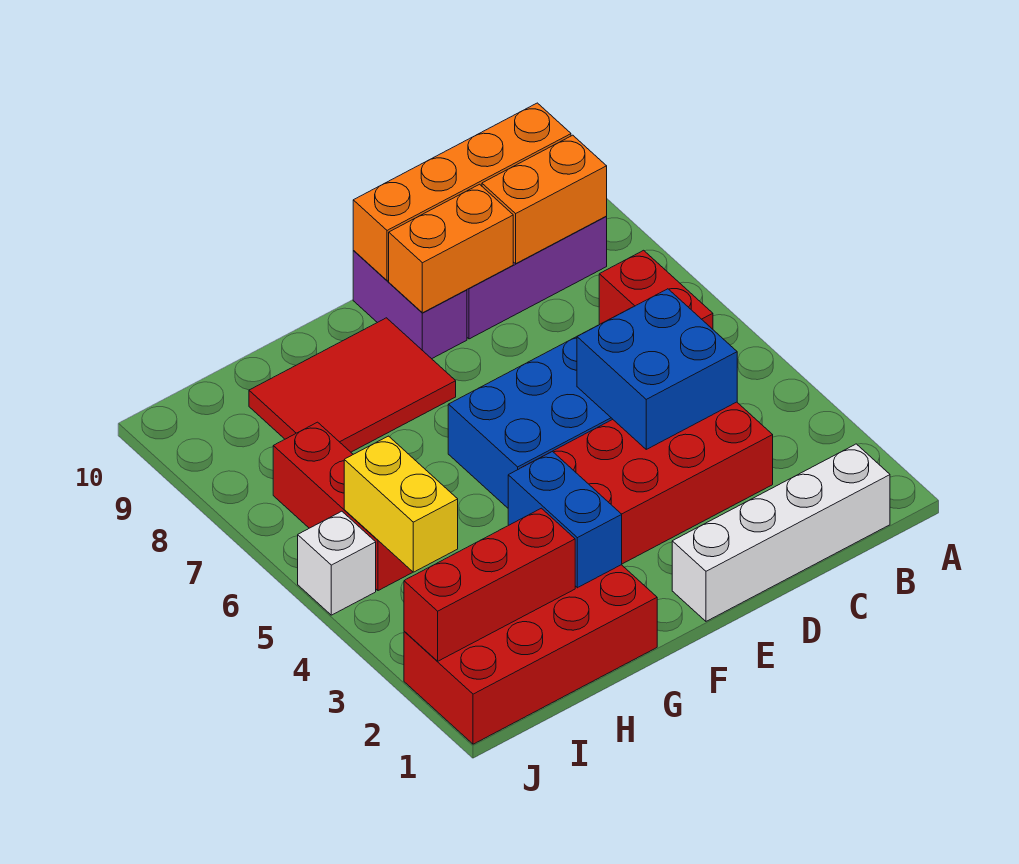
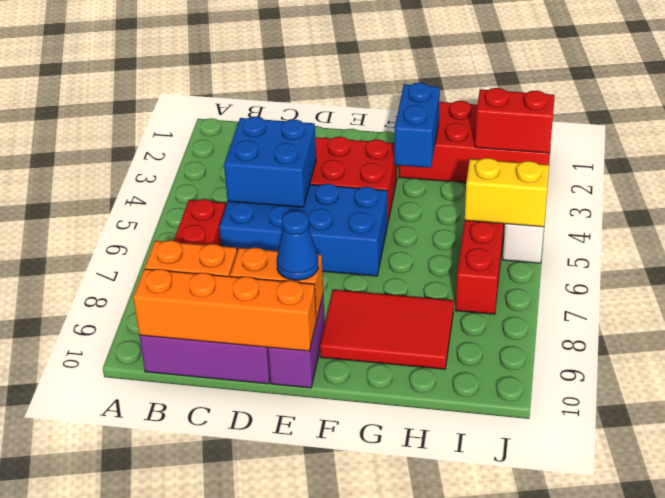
white brick B1:E1 level 1 -> none
none -> blue cone E9 level 3
red brick H2:J2 level 2 -> red brick I2:J2 level 2
yellow brick I4:I5 level 2 -> yellow brick I5:J5 level 2

